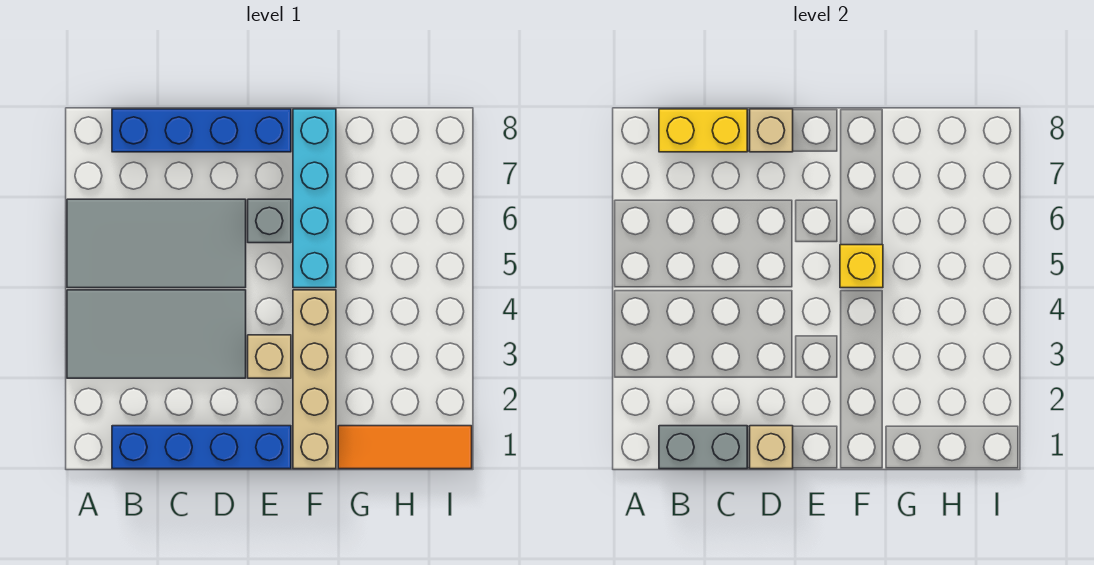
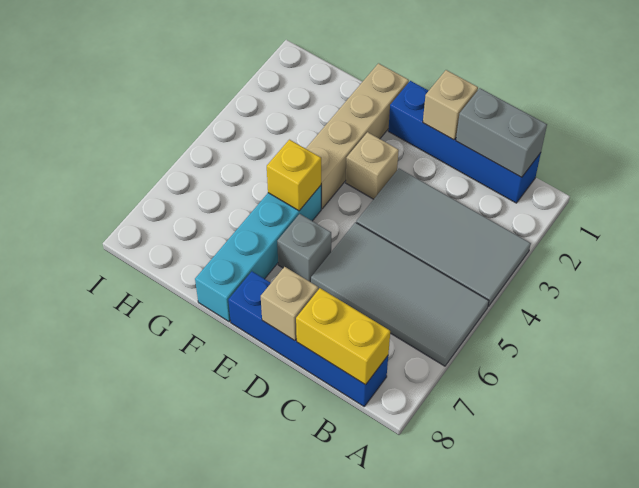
orange tile G1:I1 level 1 -> none

